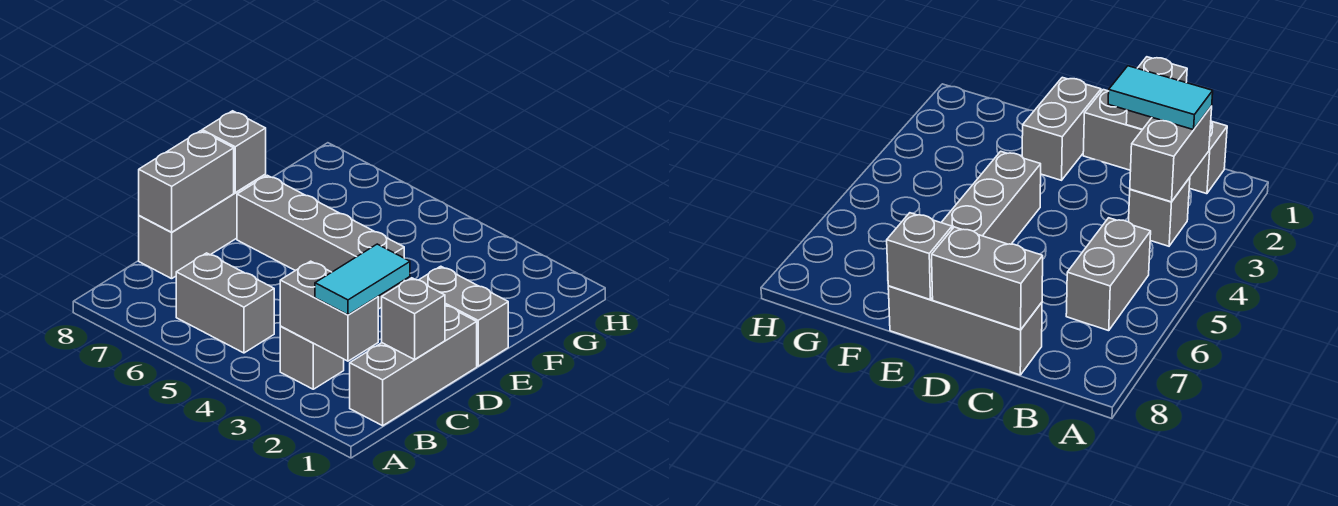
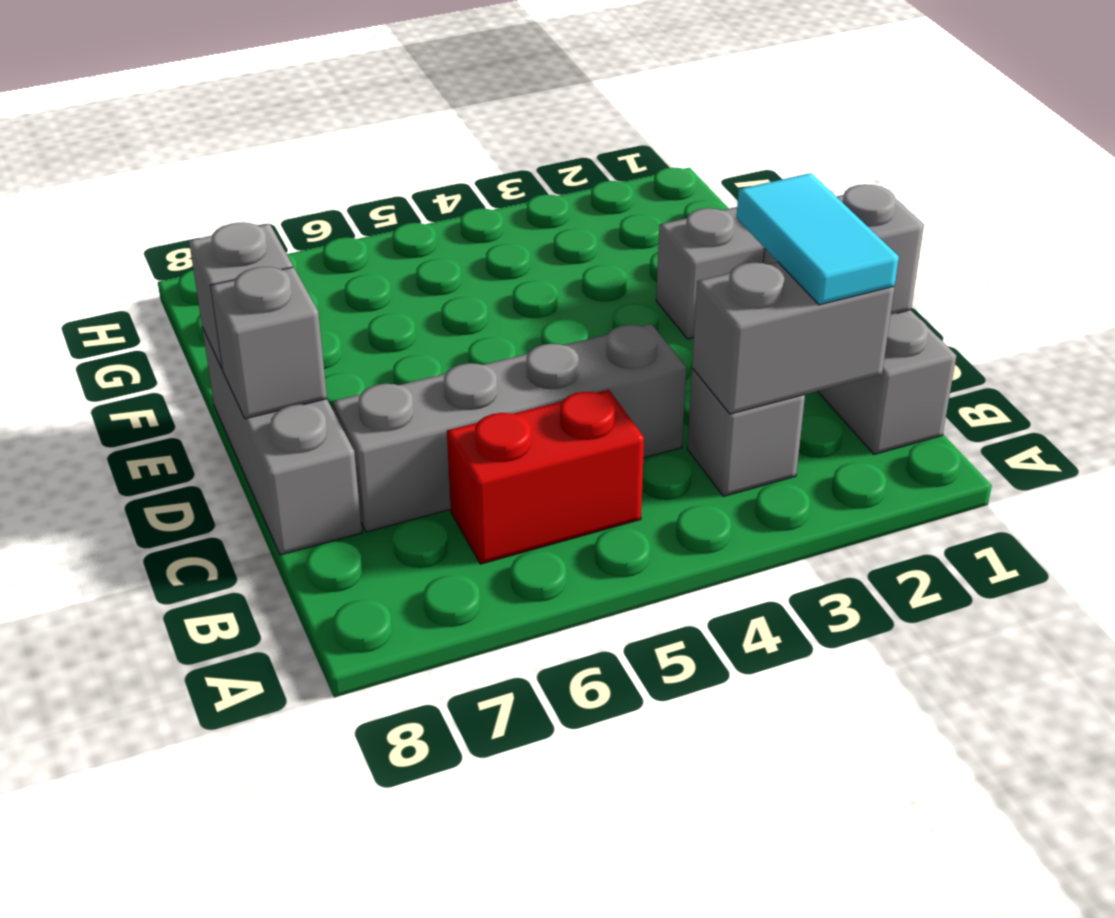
grey brick B5:B6 level 1 -> red brick B5:B6 level 1
grey brick C8:D8 level 2 -> grey brick D8 level 2
grey brick E4:E7 level 1 -> grey brick C4:C7 level 1

